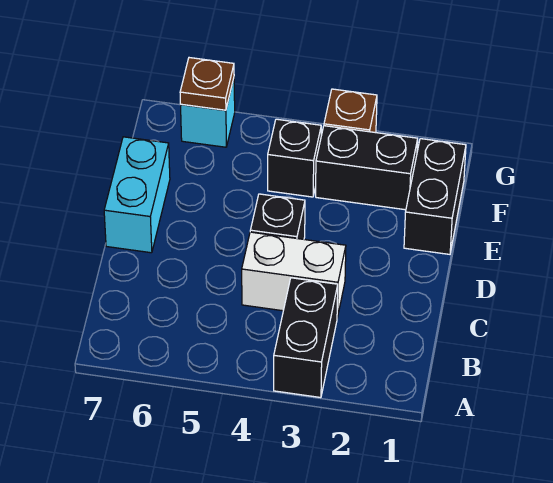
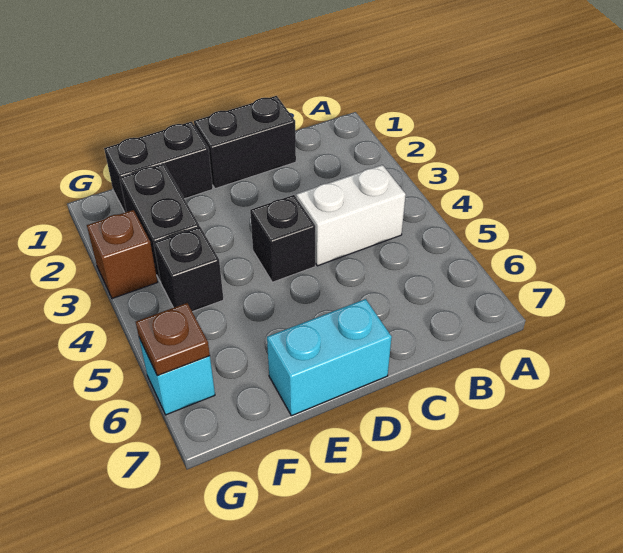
black brick A3:B3 level 1 -> black brick C1:D1 level 1
white brick C3:C4 level 1 -> white brick B4:C4 level 1

